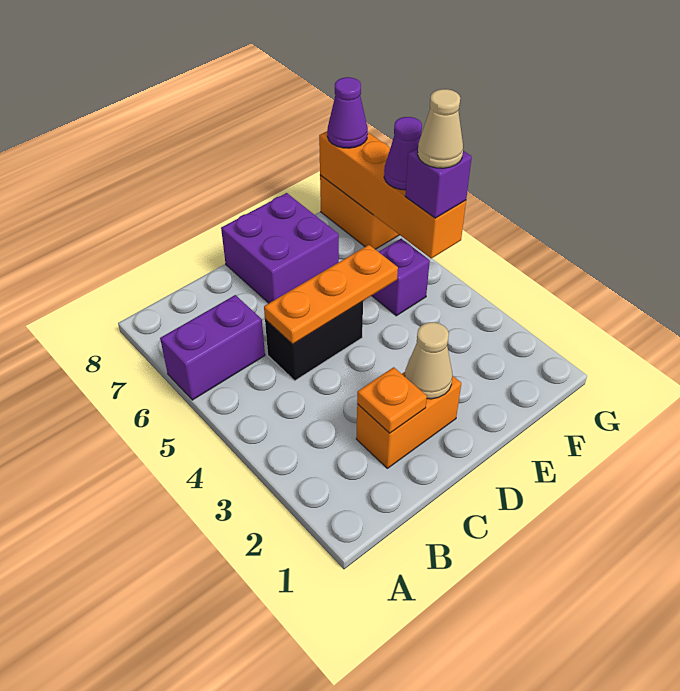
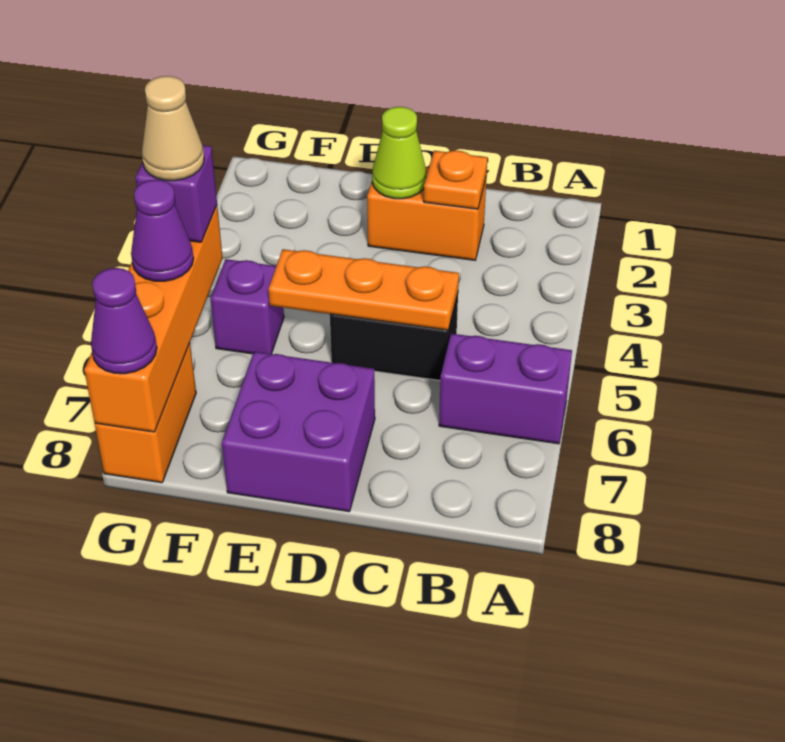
tan cone D2 level 2 -> lime cone D2 level 2

